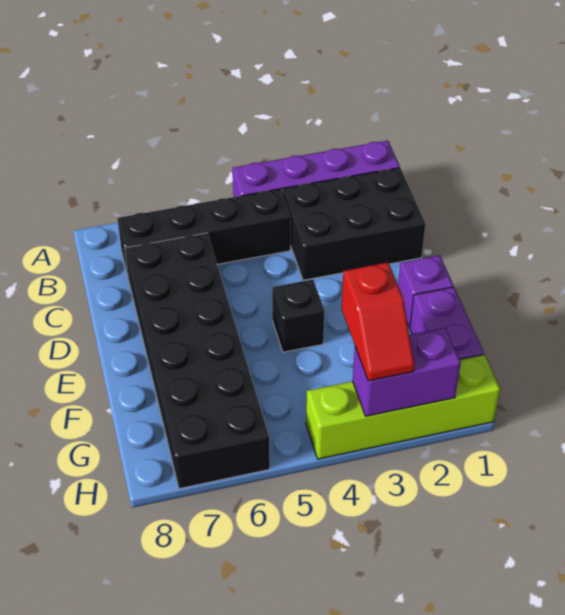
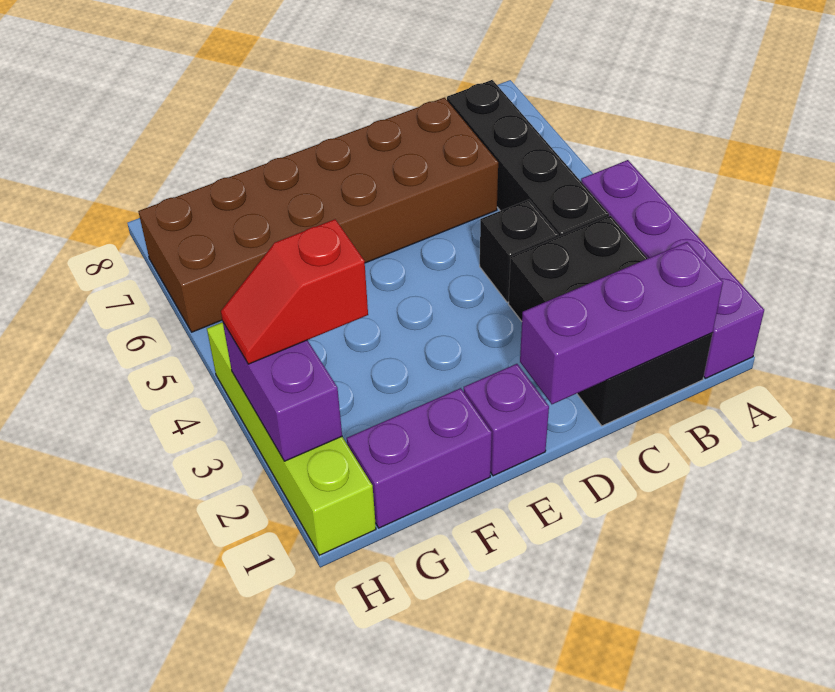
none -> purple brick B1:D1 level 2
black brick C6:H7 level 1 -> brown brick C6:H7 level 1
black brick E4 level 1 -> black brick C4 level 1

